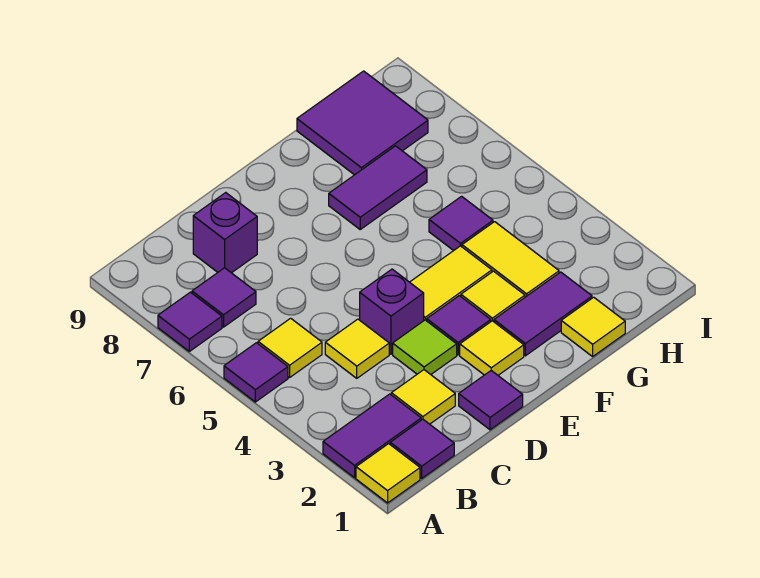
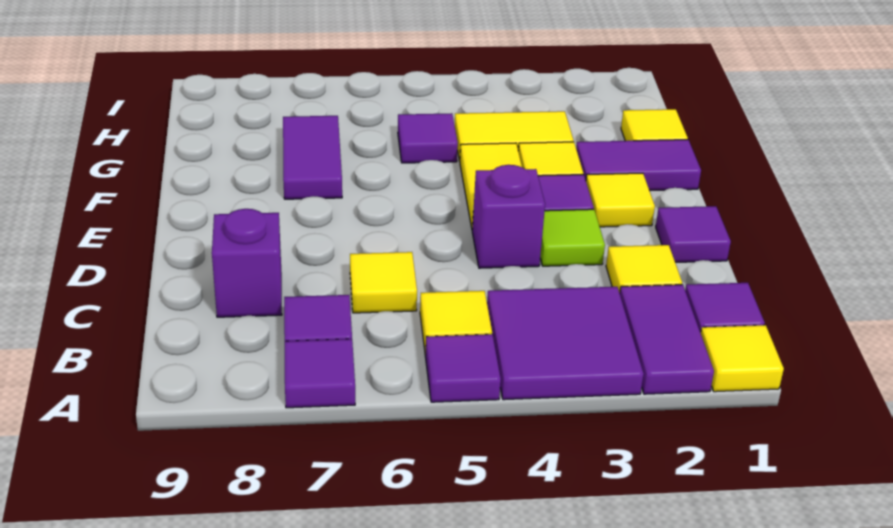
yellow tile C4 level 1 -> yellow tile C6 level 1
purple tile F2:G2 level 1 -> purple tile F1:F2 level 1
purple tile G8:H9 level 1 -> purple tile A3:B4 level 1

